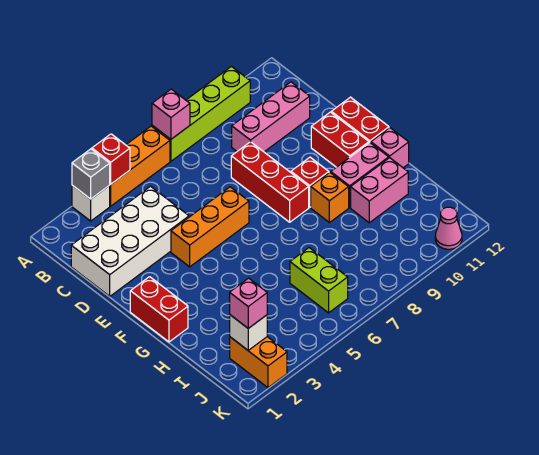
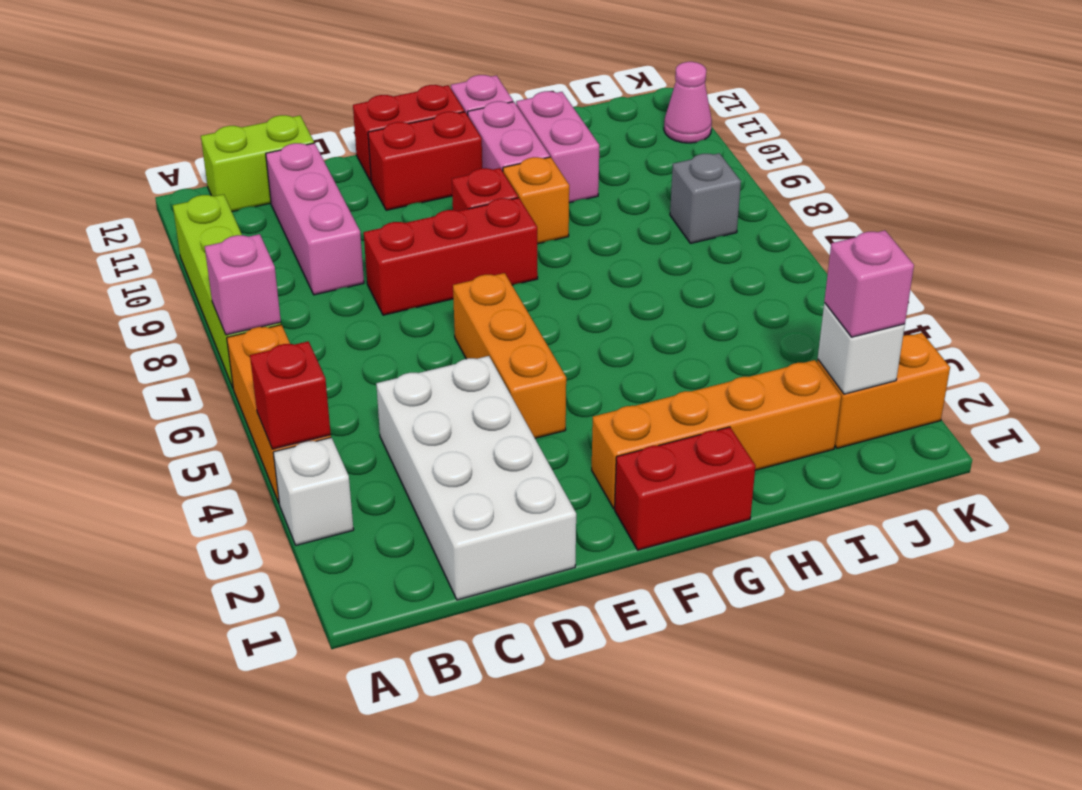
grey brick A3 level 2 -> grey brick J8 level 1
none -> orange brick F2:I2 level 1
lime brick I6:J6 level 1 -> lime brick B12:C12 level 1

